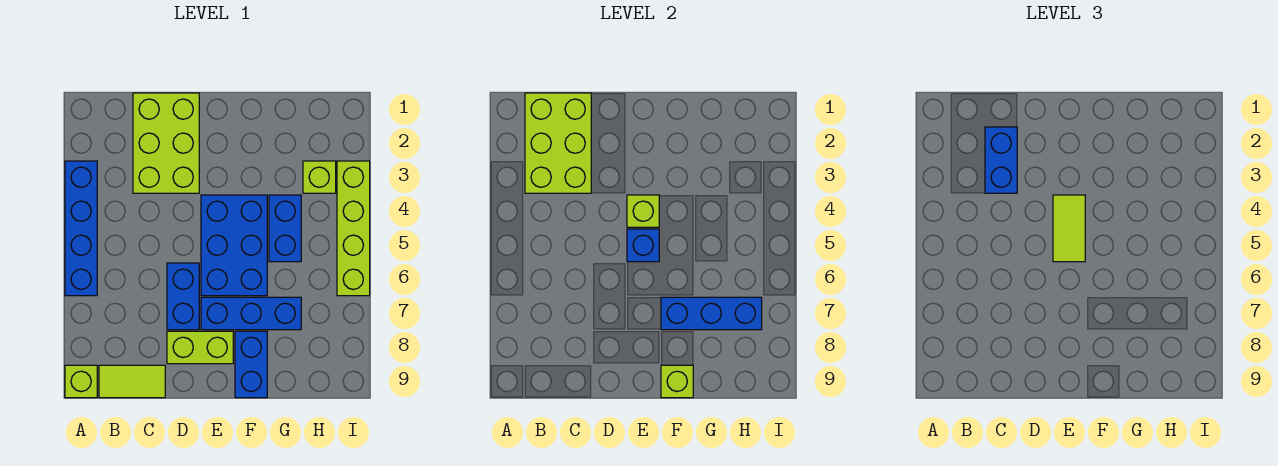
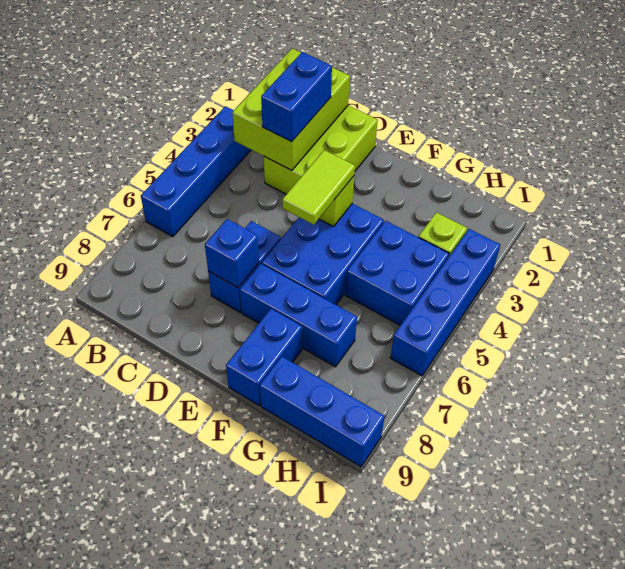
lime brick A9 level 1 -> none
lime tile B9:C9 level 1 -> none
lime brick D8:E8 level 1 -> none
blue brick E5 level 2 -> blue brick D7 level 2
blue brick F7:H7 level 2 -> blue brick G9:I9 level 1
lime brick F9 level 2 -> none
blue brick G4:G5 level 1 -> blue brick G4:H5 level 1
lime brick I3:I6 level 1 -> blue brick I3:I6 level 1

